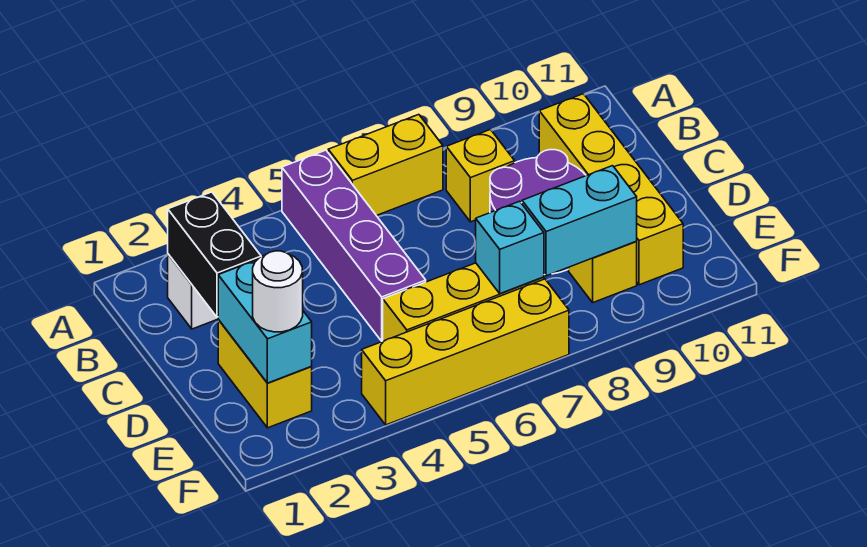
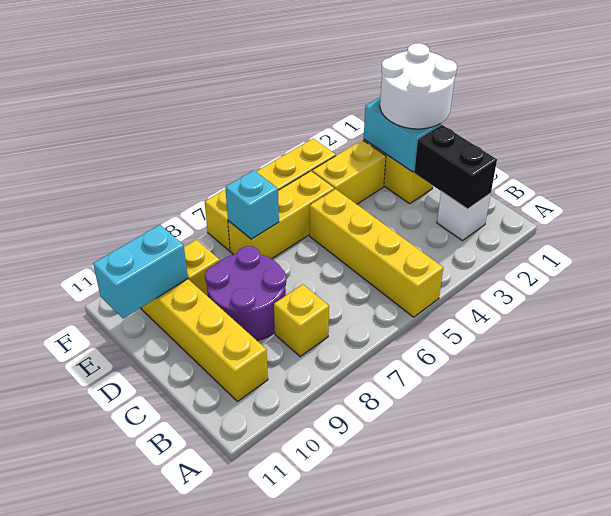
purple brick A5:D5 level 1 -> yellow brick A5:D5 level 1
yellow brick A6:A7 level 1 -> yellow brick E3:E4 level 1
white round brick E2 level 3 -> white round brick D1:E2 level 3
cyan brick E8:E9 level 2 -> cyan brick E10:E11 level 2

